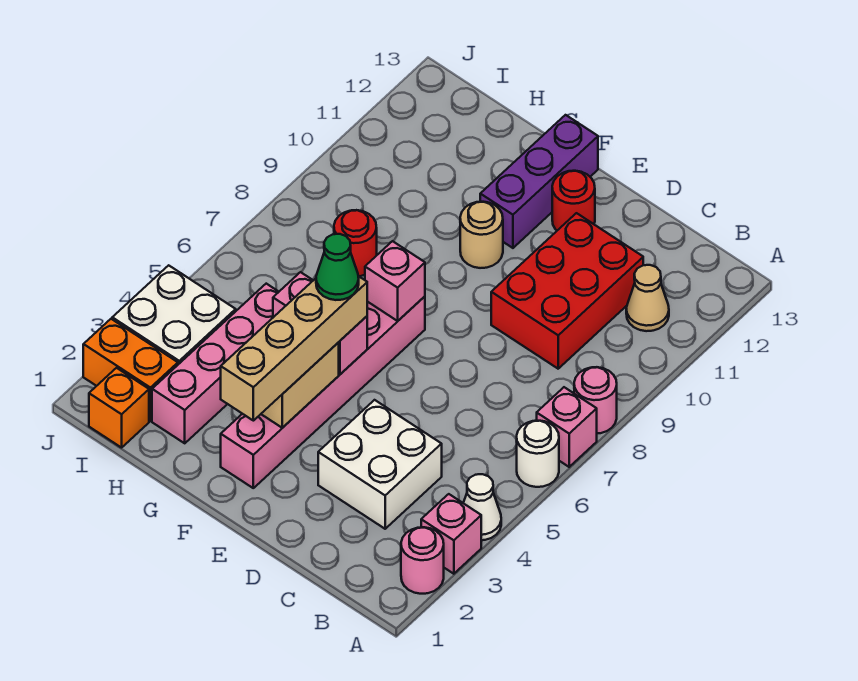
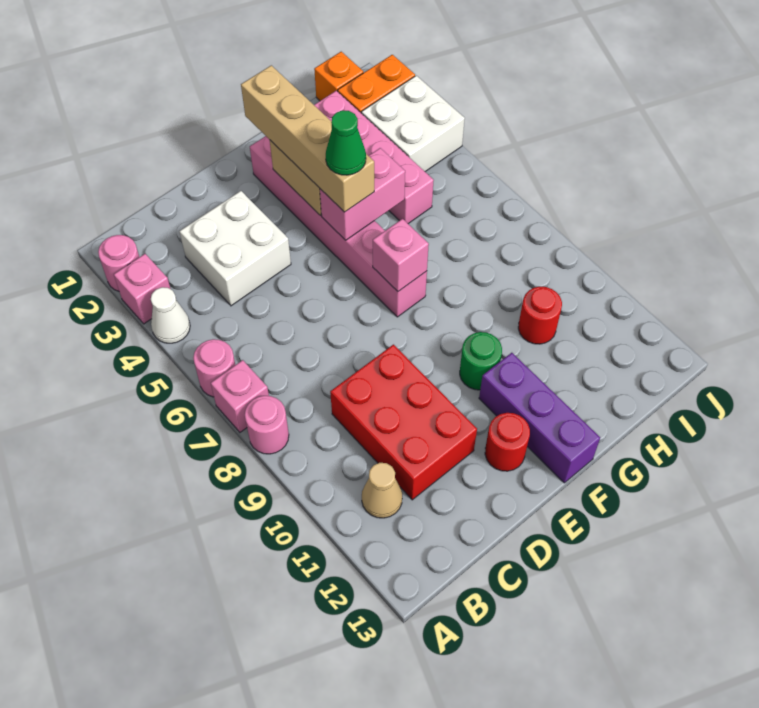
white round brick A6 level 1 -> pink round brick A6 level 1
tan round brick F10 level 1 -> green round brick F10 level 1
red round brick H8 level 1 -> red round brick H10 level 1

